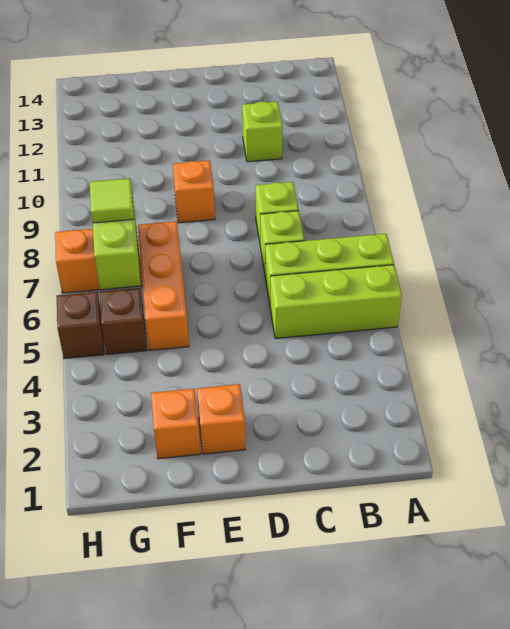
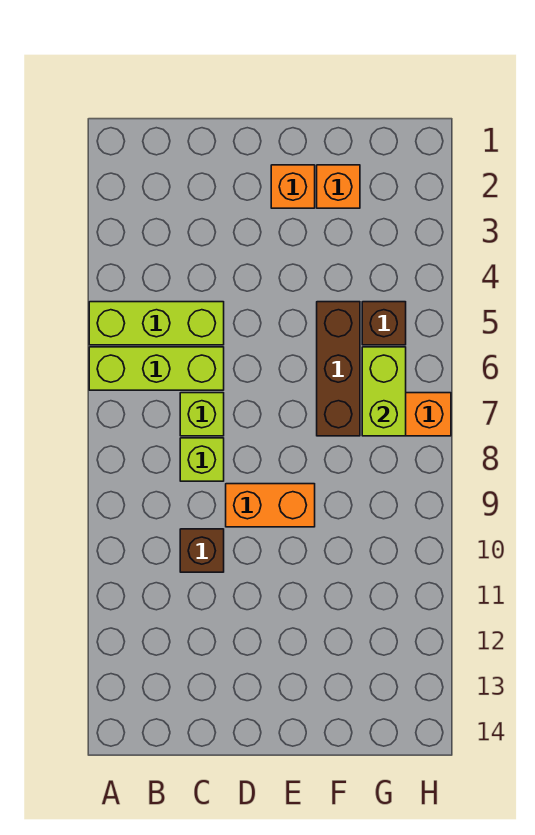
lime brick C11 level 1 -> none
orange brick E9 level 1 -> orange brick D9:E9 level 1
orange brick F5:F7 level 1 -> brown brick F5:F7 level 1
lime tile G7 level 3 -> none
brown brick H5 level 1 -> brown brick C10 level 1

